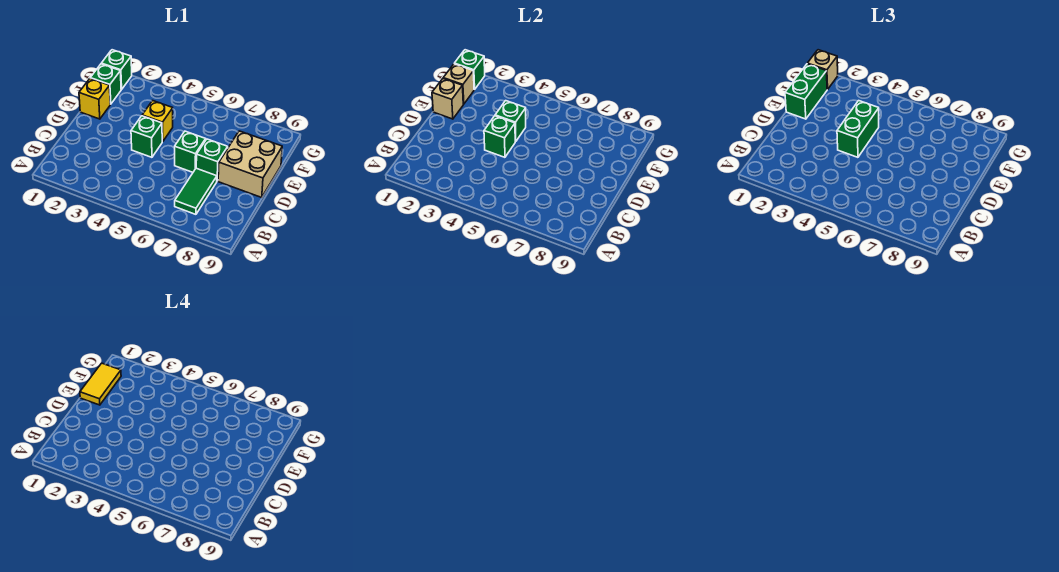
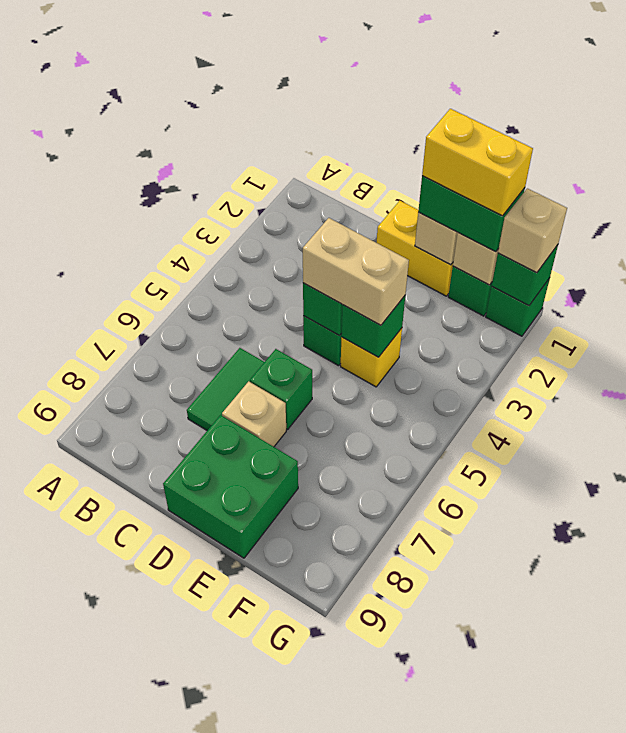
green tile B7:C7 level 1 -> green tile C6:C7 level 1
green brick D4:E4 level 3 -> tan brick D4:E4 level 3
green brick D7 level 1 -> tan brick D7 level 1
tan brick D8:E9 level 1 -> green brick D8:E9 level 1
yellow brick E1 level 1 -> yellow brick D1:E1 level 1
yellow tile E1:F1 level 4 -> yellow brick E1:F1 level 4

